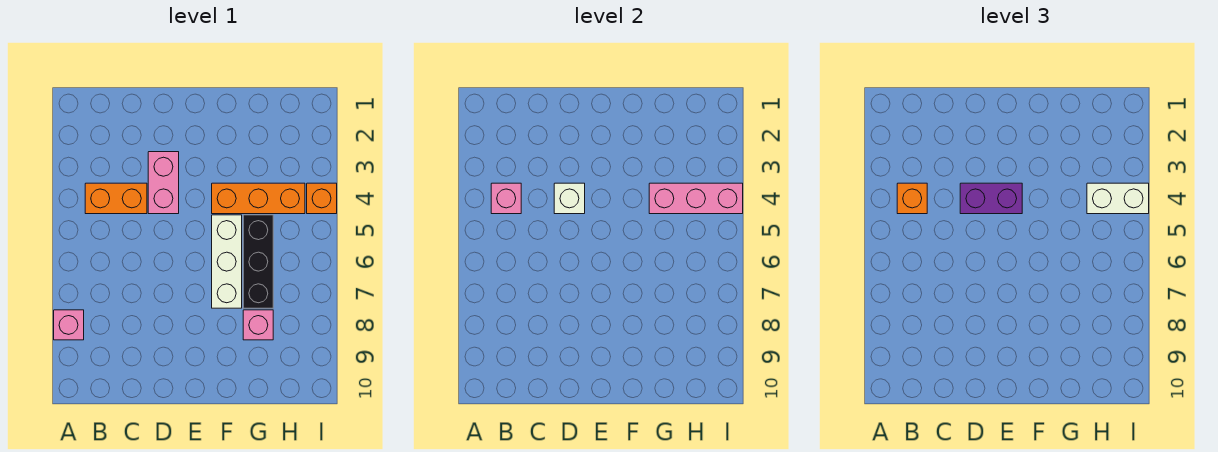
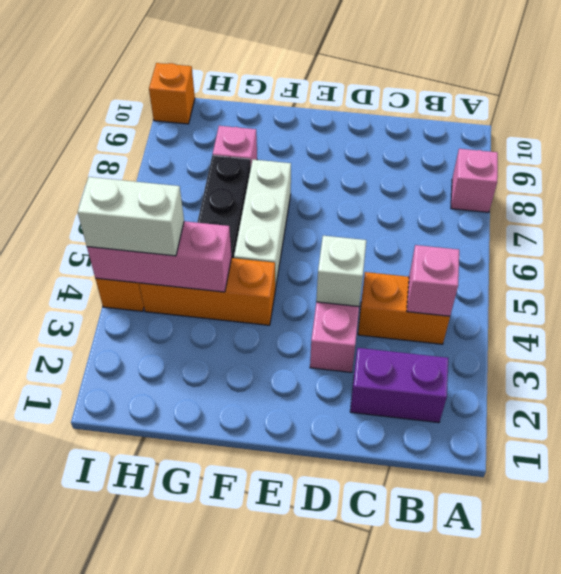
orange brick B4 level 3 -> orange brick I10 level 1
purple brick D4:E4 level 3 -> purple brick B2:C2 level 1

